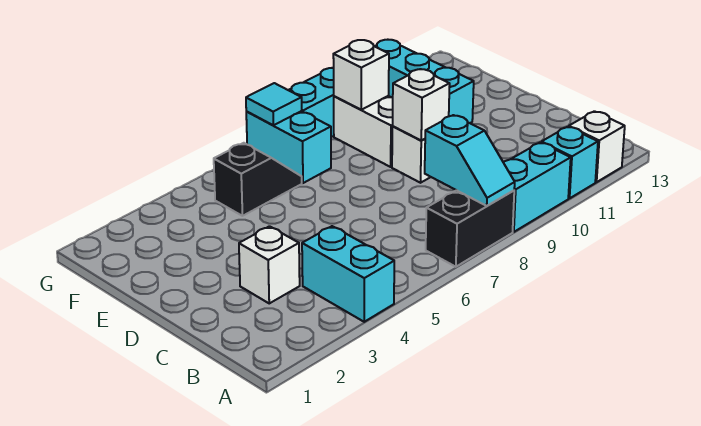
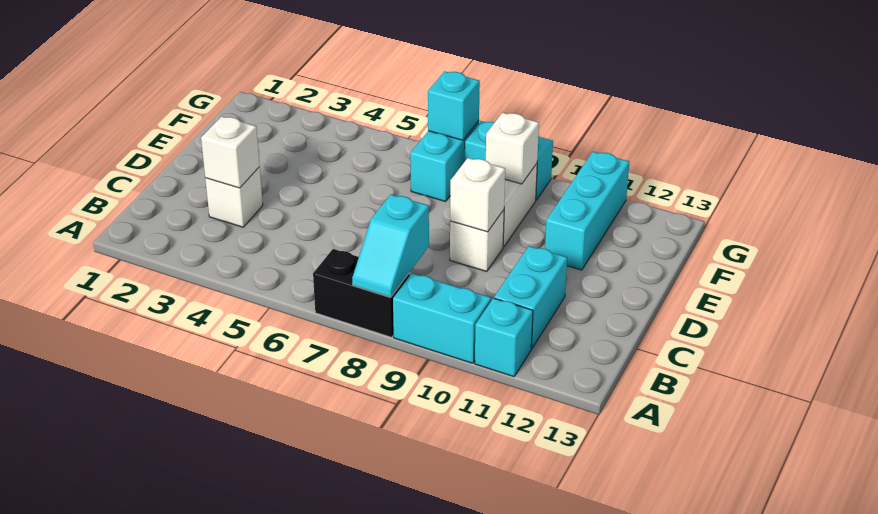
cyan brick A4:B4 level 1 -> cyan brick B11:C11 level 1
white brick A12 level 1 -> white brick C3 level 2
black slope F5:F6 level 1 top 5 -> none
cyan tile G7 level 2 -> cyan brick G7 level 2

